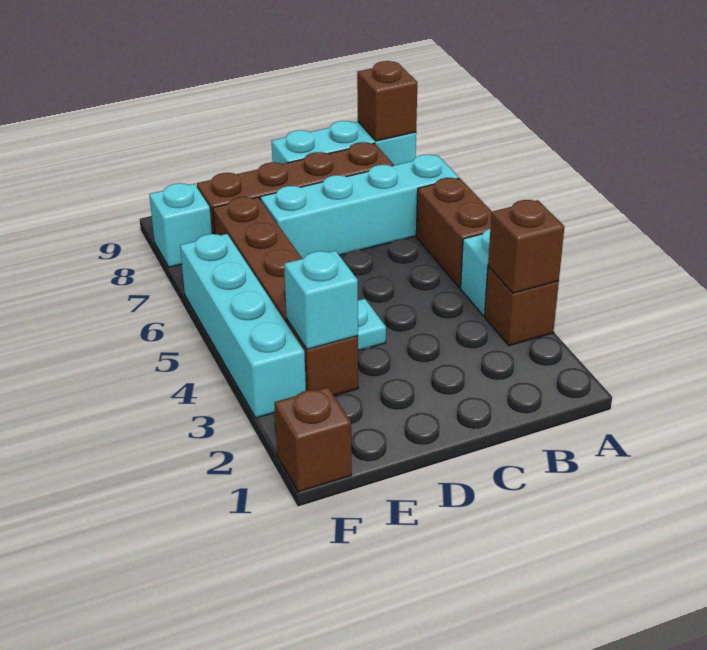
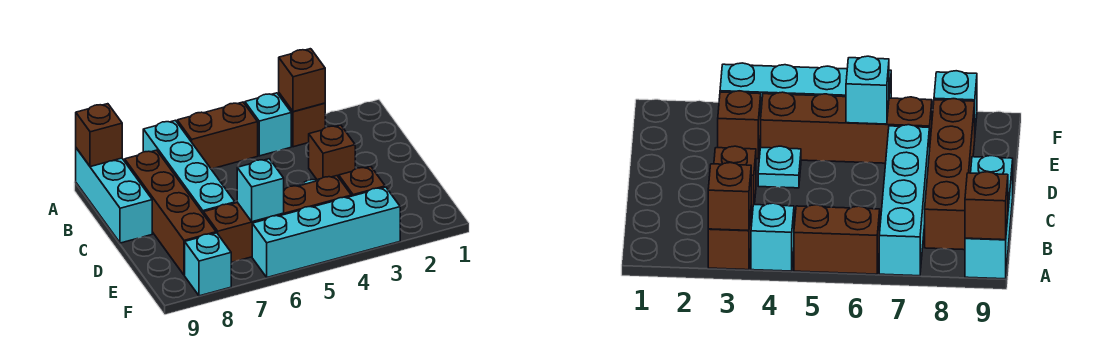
cyan brick E3 level 2 -> cyan brick E6 level 2
brown brick F1 level 1 -> brown brick C3 level 1

